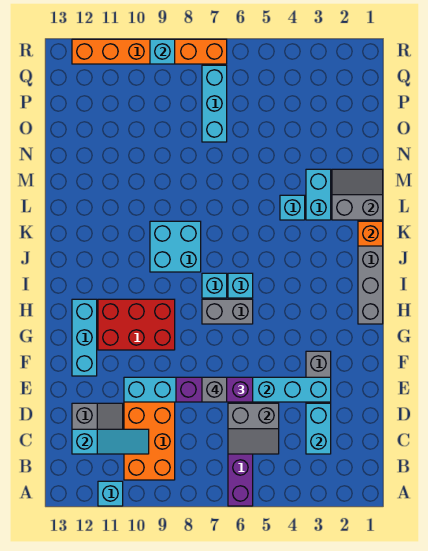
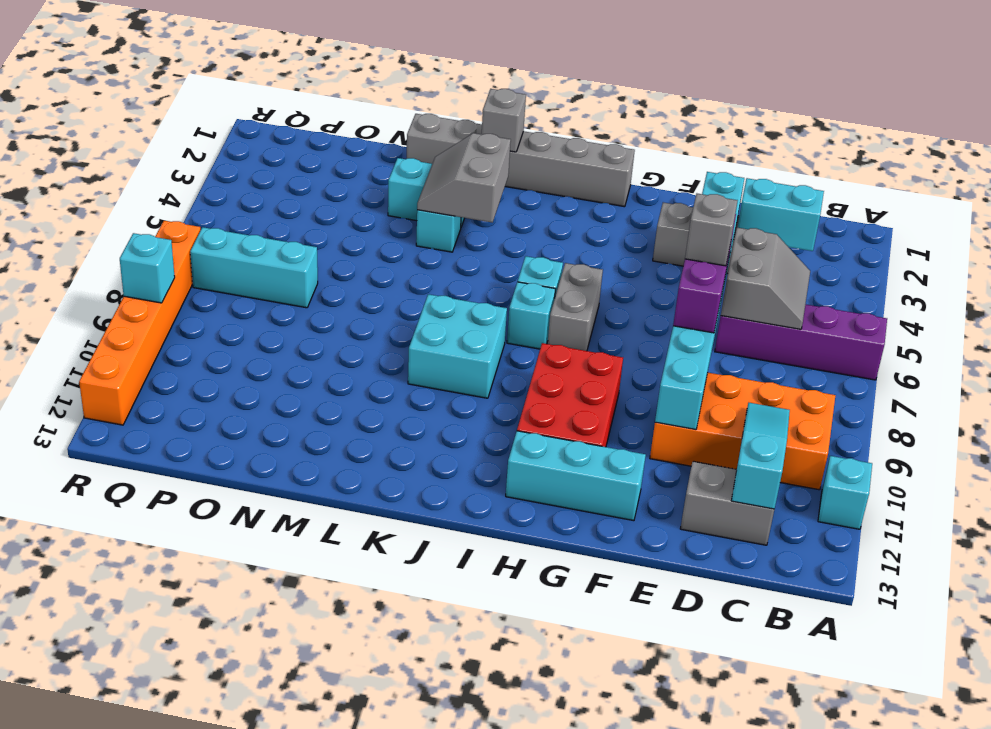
orange brick K1 level 2 -> grey brick K1 level 2
grey slope L1:M2 level 2 top L -> grey slope K3:L4 level 2 top K

